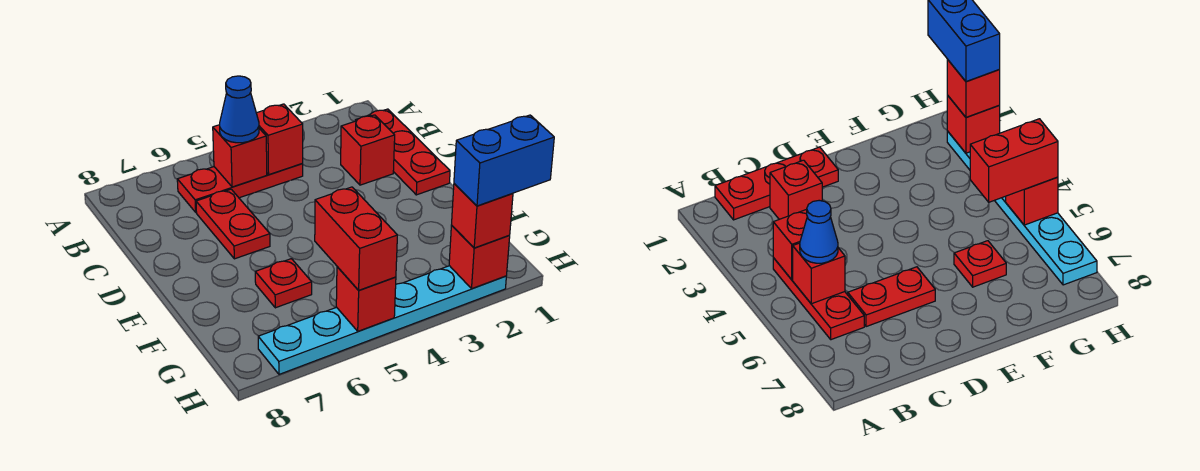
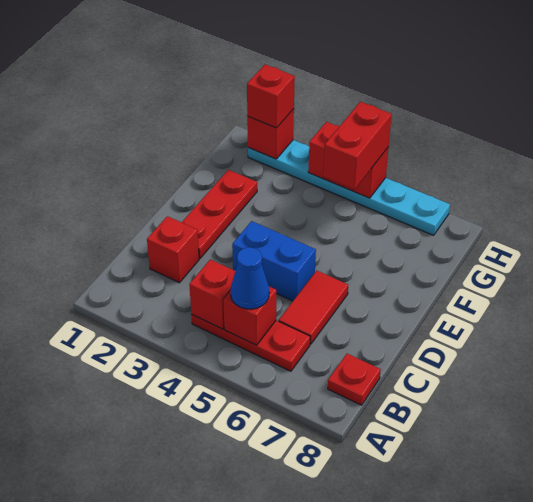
red plate B1:D1 level 1 -> red plate D2:F2 level 1
red plate C6:D6 level 1 -> red tile C6:D6 level 1
red plate F6 level 1 -> red plate B8 level 1
blue brick H1:H2 level 4 -> blue brick D4:D5 level 1
red brick H5 level 2 -> red brick H4:H5 level 2

